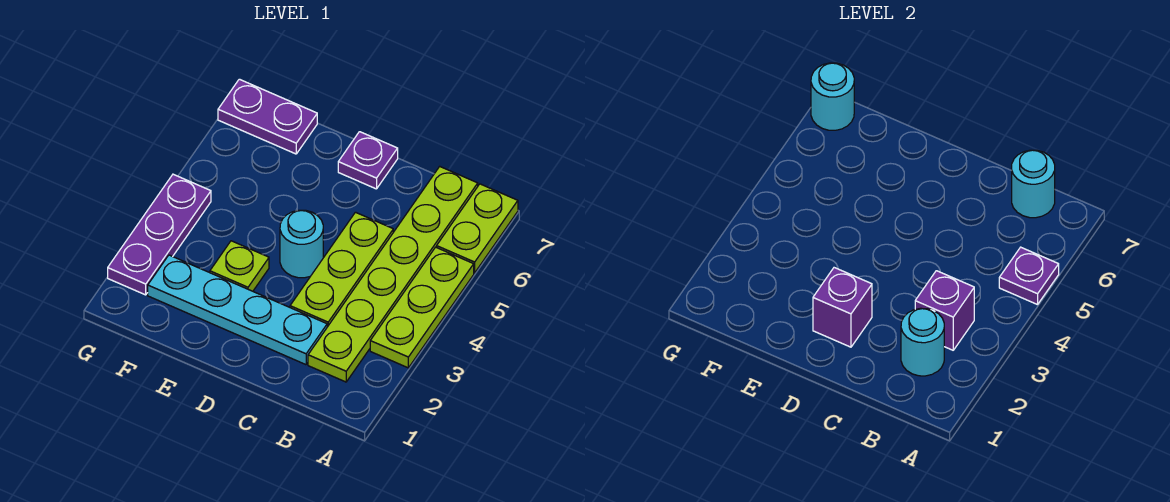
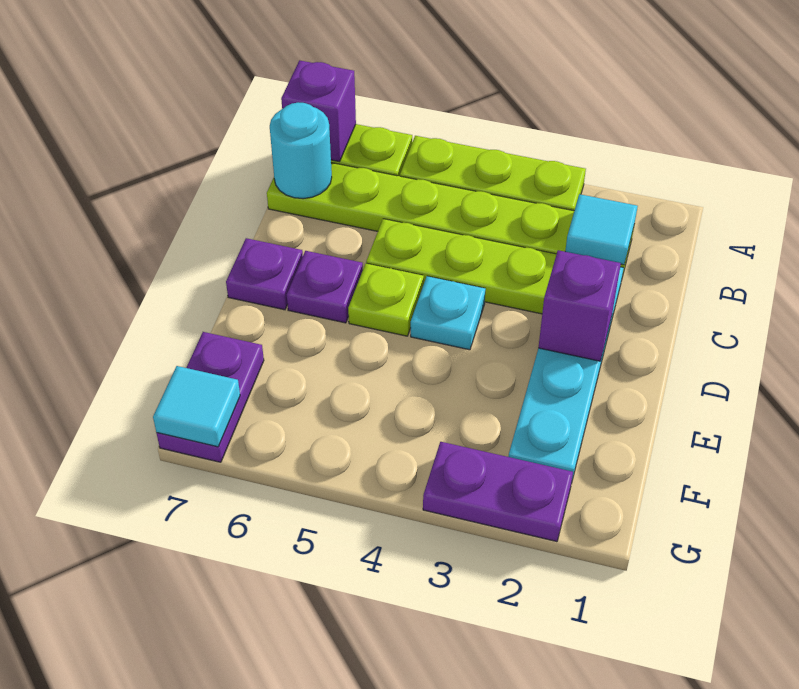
purple plate A5 level 2 -> purple plate D6 level 1
cyan round brick B2 level 2 -> cyan tile B2 level 2
purple brick B3 level 2 -> purple brick A7 level 2
cyan round brick D4 level 1 -> cyan plate D4 level 1
lime plate E3 level 1 -> lime plate D5 level 1
purple plate G2:G4 level 1 -> purple plate G2:G3 level 1
cyan round brick G7 level 2 -> cyan tile G7 level 2

